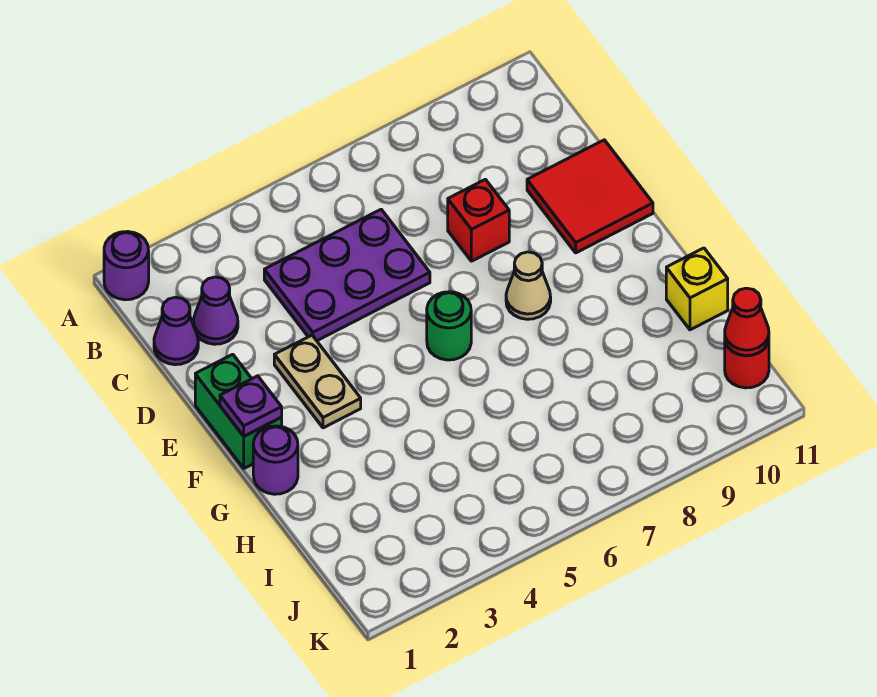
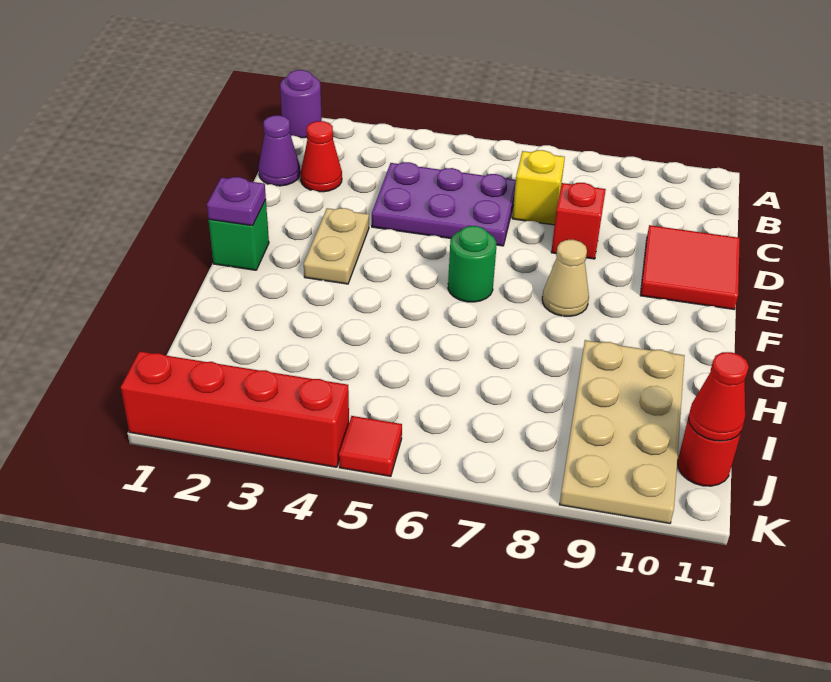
purple cone C2 level 1 -> red cone C2 level 1
green brick E1:F1 level 1 -> green brick F1 level 1
purple round brick G1 level 1 -> none
none -> tan plate H9:K10 level 1
yellow brick H11 level 1 -> yellow brick C7 level 1
none -> red brick K1:K4 level 1
none -> red tile K5 level 1

